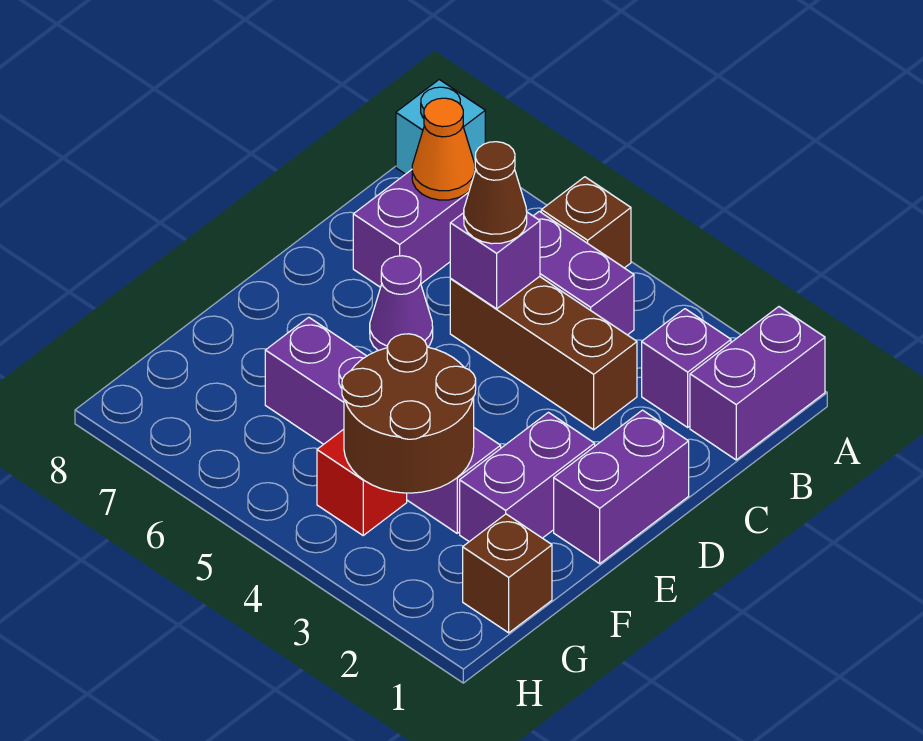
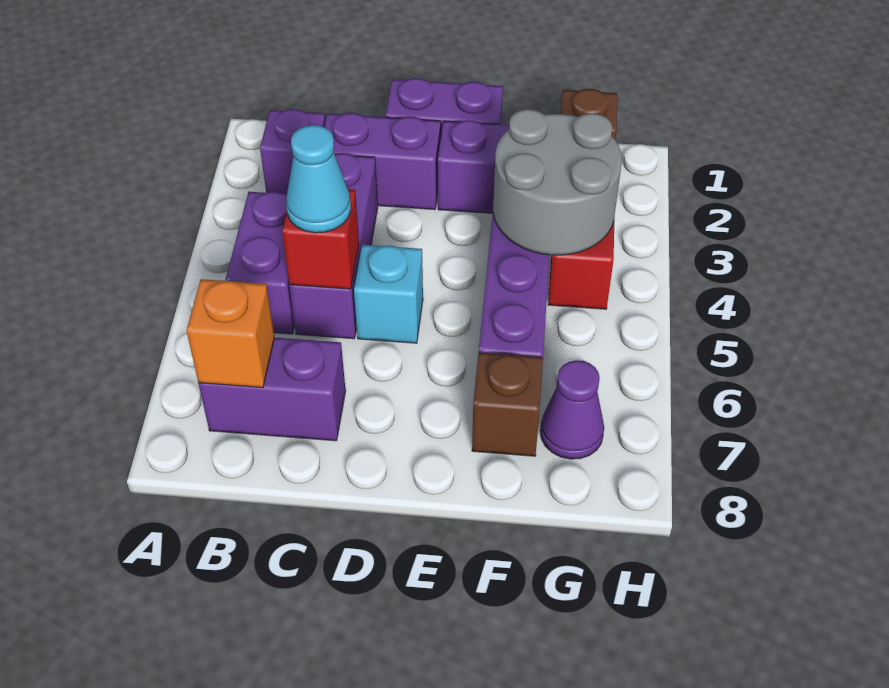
purple brick A1:B1 level 1 -> purple brick C2:D2 level 1
brown brick A5 level 1 -> brown brick F7 level 1
cyan brick A8 level 1 -> cyan brick D5 level 1
orange cone B7 level 2 -> orange brick B7 level 2
brown brick C3:C5 level 1 -> purple brick C3:C5 level 1
purple brick C5 level 2 -> red brick C5 level 2
brown cone C5 level 3 -> cyan cone C5 level 3
purple cone D6 level 1 -> purple cone G7 level 1
brown round brick F3:G4 level 2 -> grey round brick F3:G4 level 2

